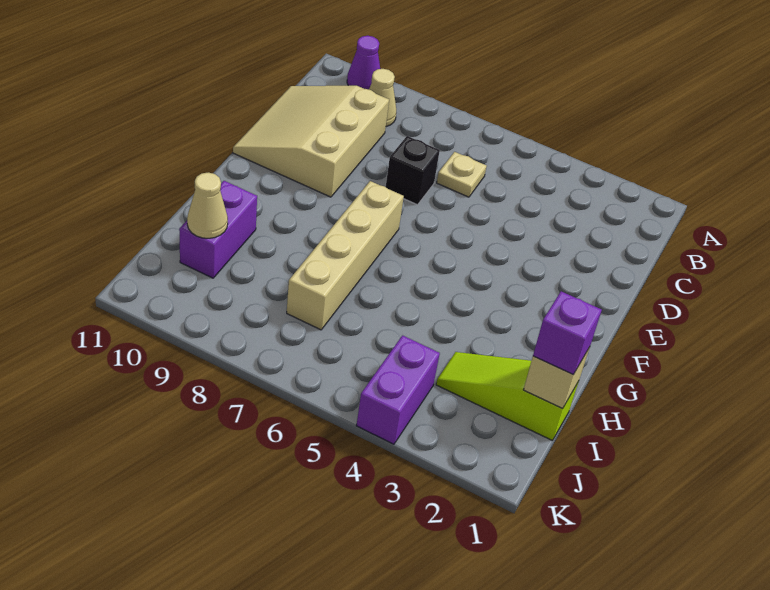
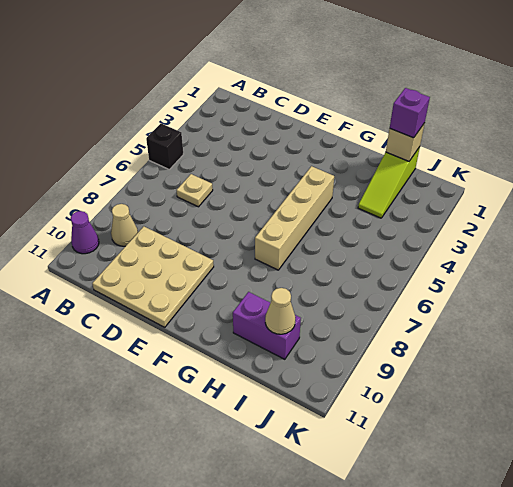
tan slope C9:E11 level 1 top 9 -> tan plate C9:E11 level 1
black brick D7 level 1 -> black brick A5 level 1
tan brick F7:I7 level 1 -> tan brick G4:G7 level 1
purple brick J4:K4 level 1 -> none

